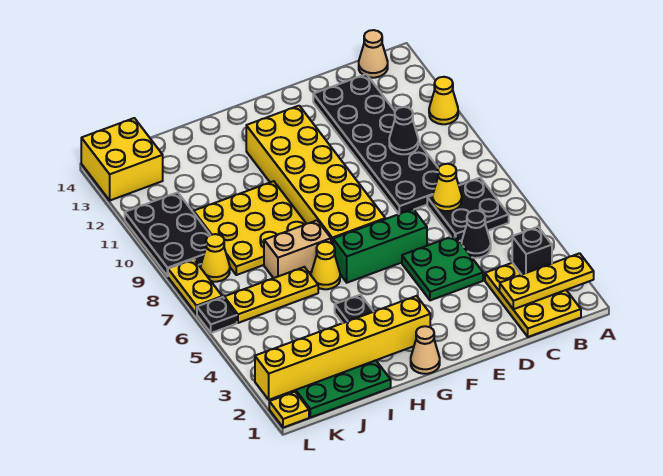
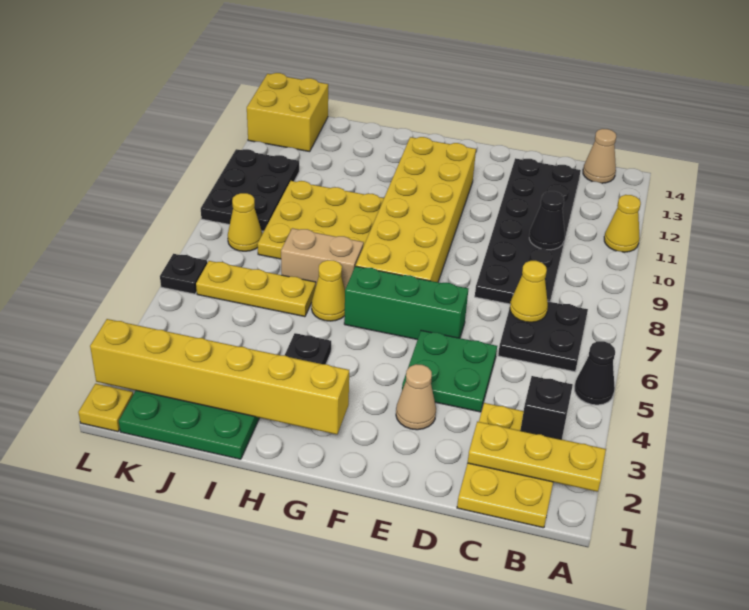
black cone C5 level 1 -> black cone A5 level 1
tan cone G1 level 1 -> tan cone E3 level 1
yellow plate L7:L8 level 1 -> none

